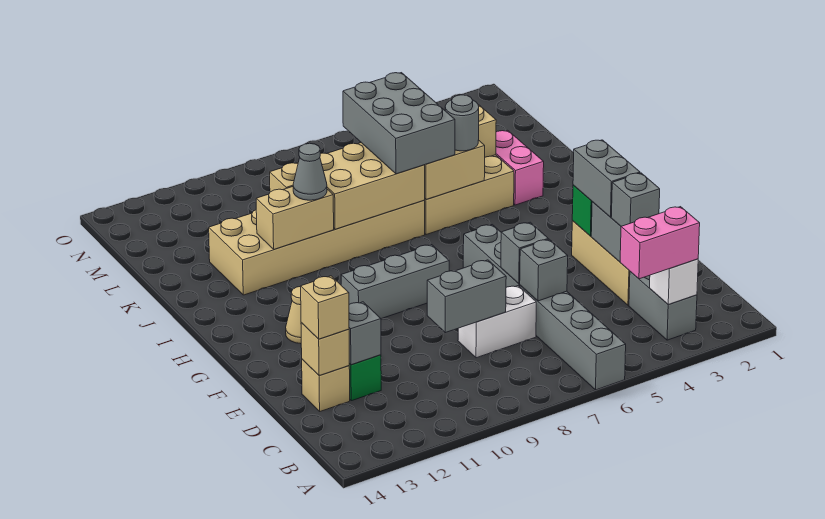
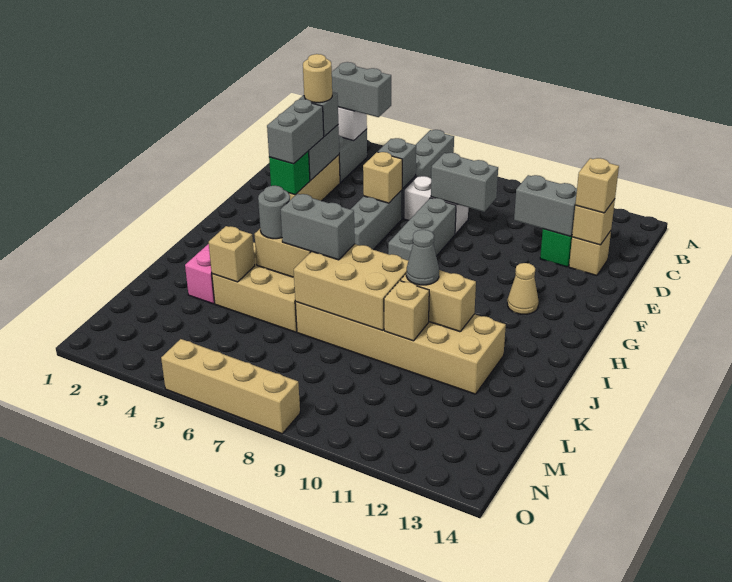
pink brick B3:B4 level 3 -> grey brick B3:B4 level 3
none -> tan round brick D3 level 4
grey brick D12 level 2 -> grey brick D11:D12 level 2
grey brick E6 level 2 -> tan brick E6 level 2
grey brick G8:G10 level 1 -> grey brick E8:G8 level 1
grey brick J6:L7 level 3 -> grey brick J6:J7 level 3
none -> tan brick O5:O8 level 1

